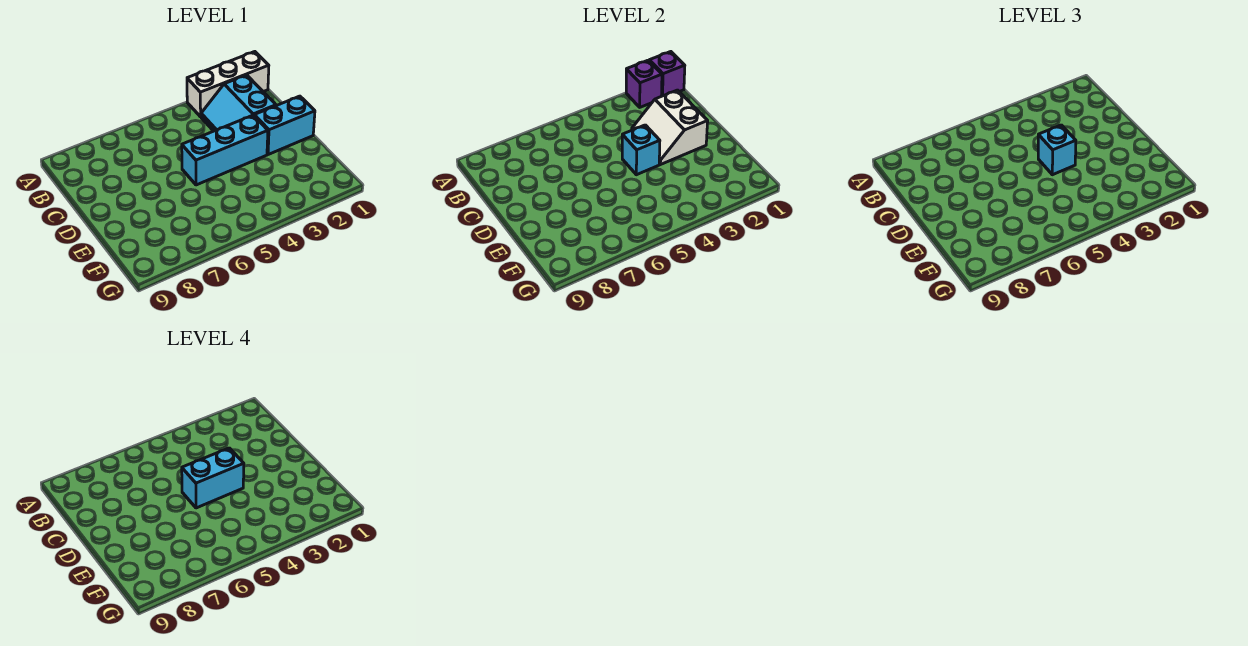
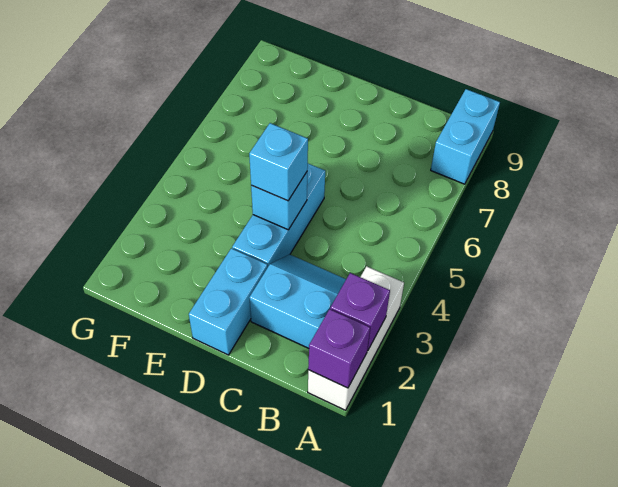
white slope C2:D3 level 2 top 2 -> none
cyan brick D4:D5 level 4 -> cyan brick A8:A9 level 1

